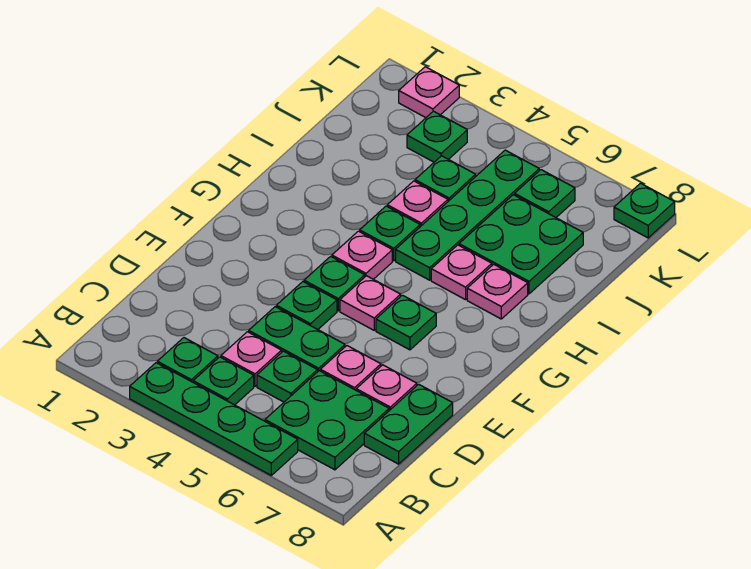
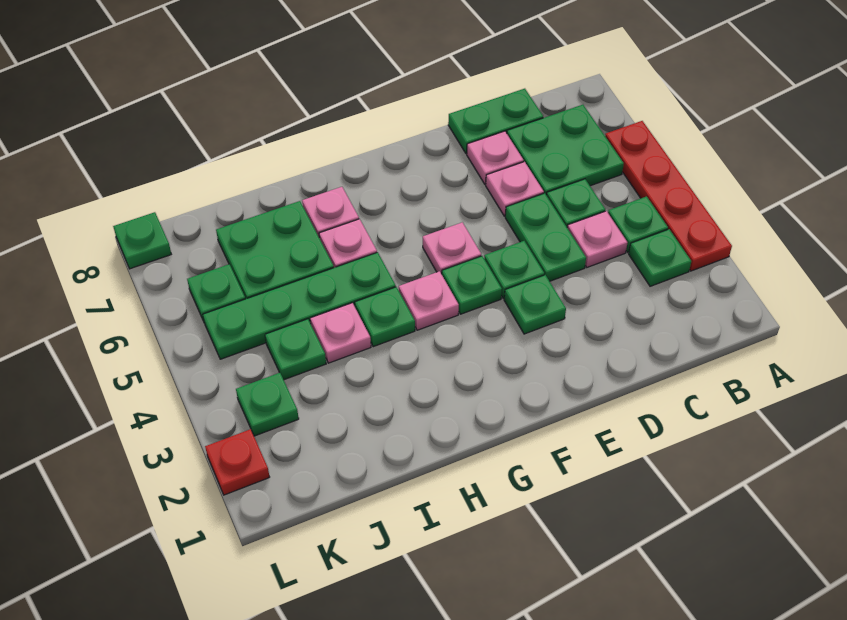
green plate A3:A6 level 1 -> red plate A3:A6 level 1
green plate F6 level 1 -> green plate E3 level 1
pink plate L2 level 1 -> red plate L2 level 1

